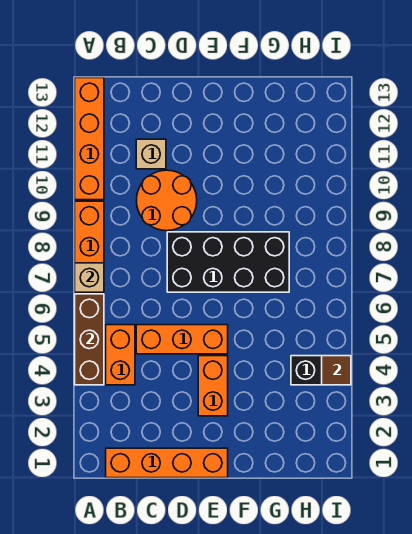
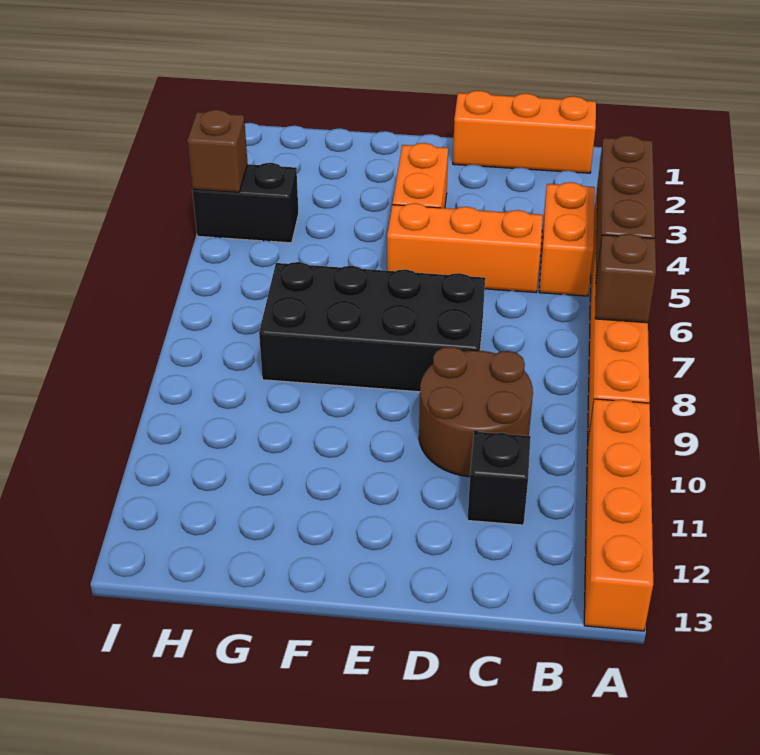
tan brick A7 level 2 -> brown brick A7 level 2
orange brick B1:E1 level 1 -> orange brick B1:D1 level 1
orange round brick C9:D10 level 1 -> brown round brick C9:D10 level 1
tan brick C11 level 1 -> black brick C11 level 1
brown tile I4 level 2 -> brown brick I4 level 2

